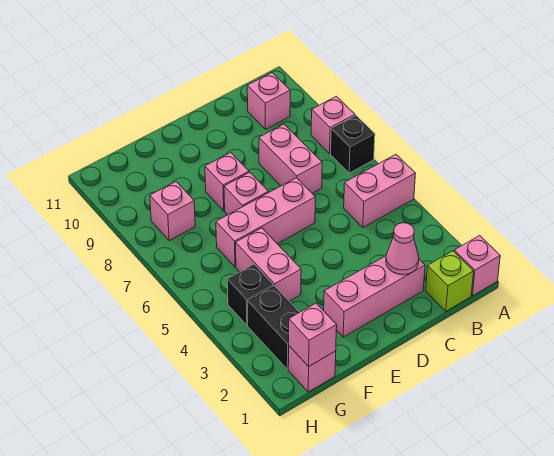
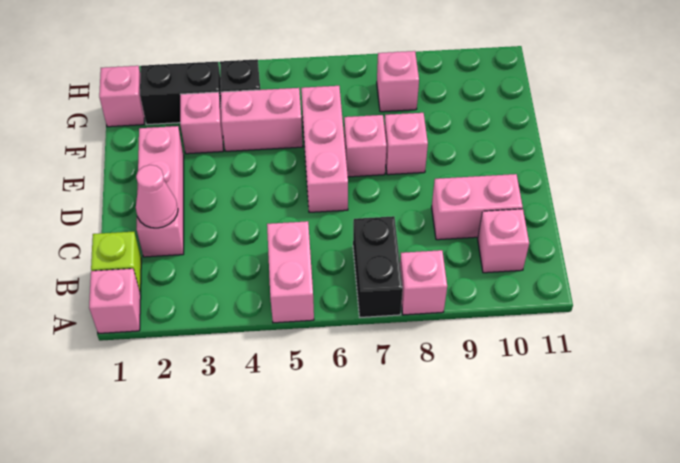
black brick A7 level 1 -> black brick A7:B7 level 1
pink brick C7:C8 level 1 -> pink brick C9:C10 level 1
pink brick G1 level 2 -> pink brick F3 level 1

